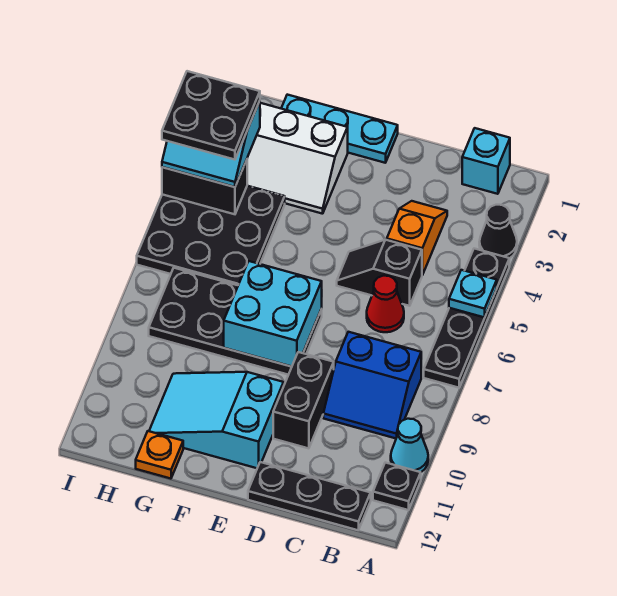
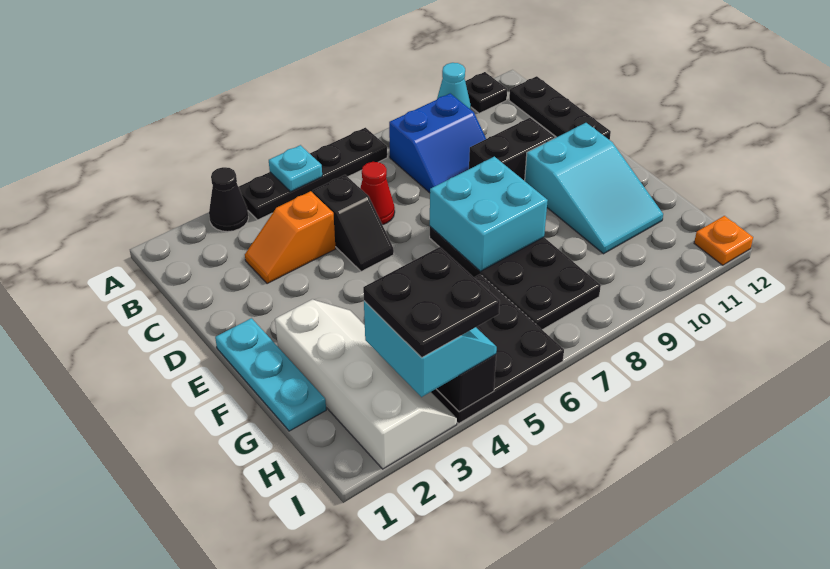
cyan brick B1 level 1 -> none
blue slope B8:C9 level 1 top 8 -> blue slope B8:C9 level 1 top B
orange plate G12 level 1 -> orange plate I12 level 1

